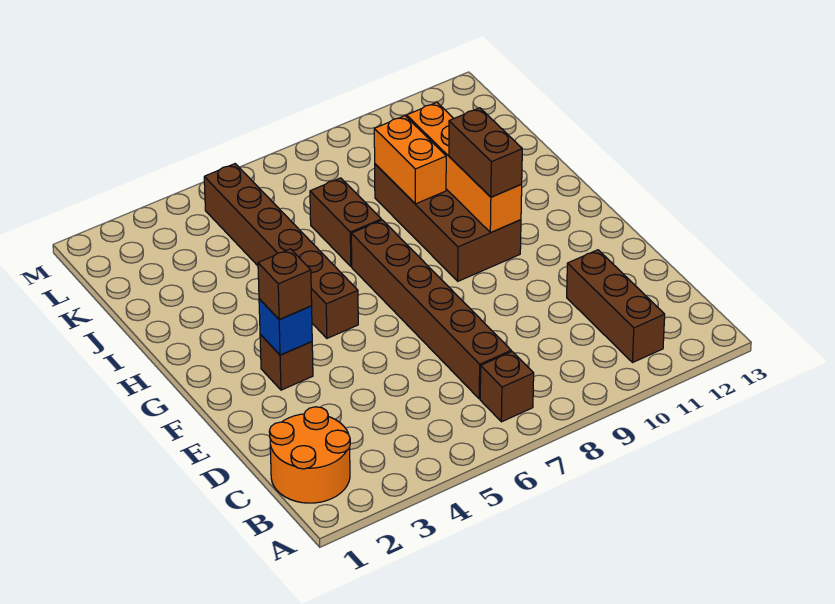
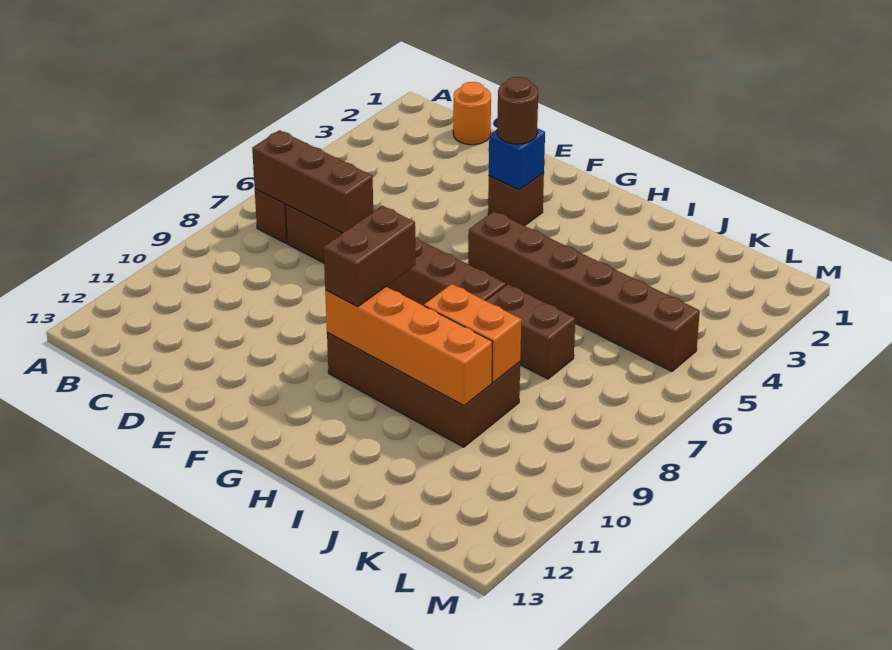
orange round brick B1:C2 level 1 -> orange round brick C1 level 1
brown brick B11:D11 level 1 -> brown brick B7:D7 level 2
brown brick F3 level 3 -> brown round brick F3 level 3
brown brick G10:H10 level 3 -> brown brick G9:G10 level 3

